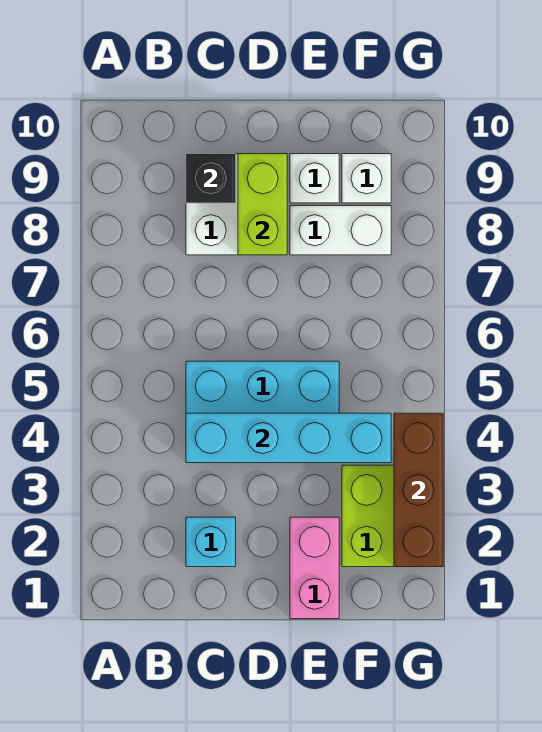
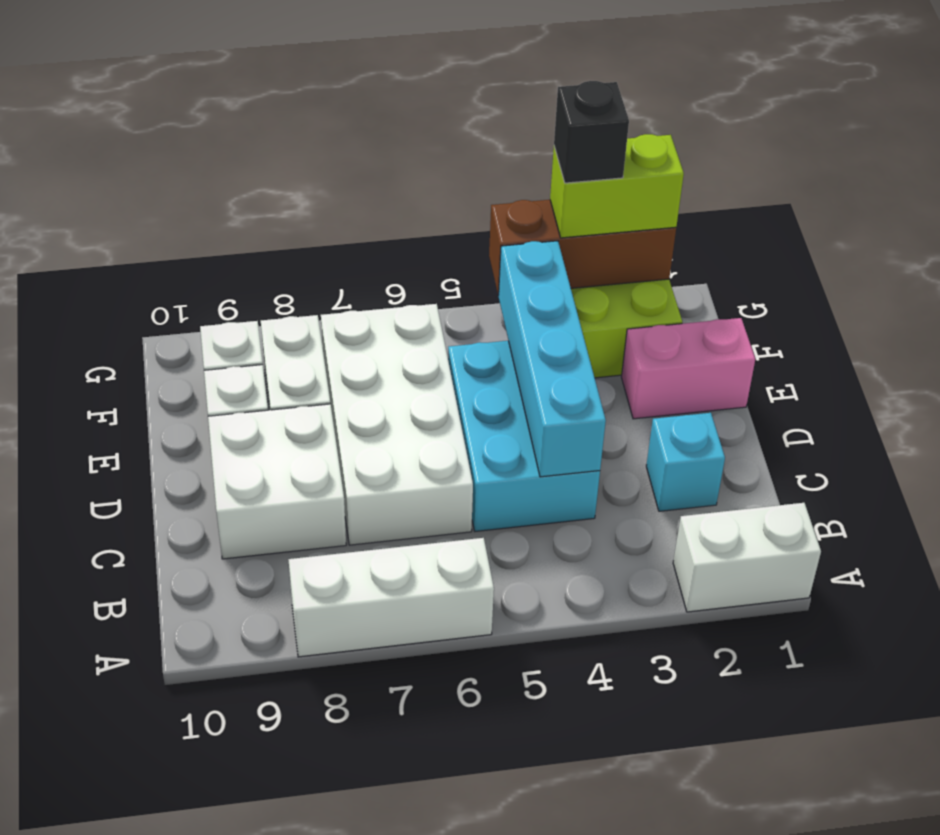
none -> white brick A1:A2 level 1
none -> white brick A6:A8 level 1
none -> white brick C6:F7 level 1
black brick C9 level 2 -> black brick G3 level 4
lime brick D8:D9 level 2 -> lime brick G2:G3 level 3

